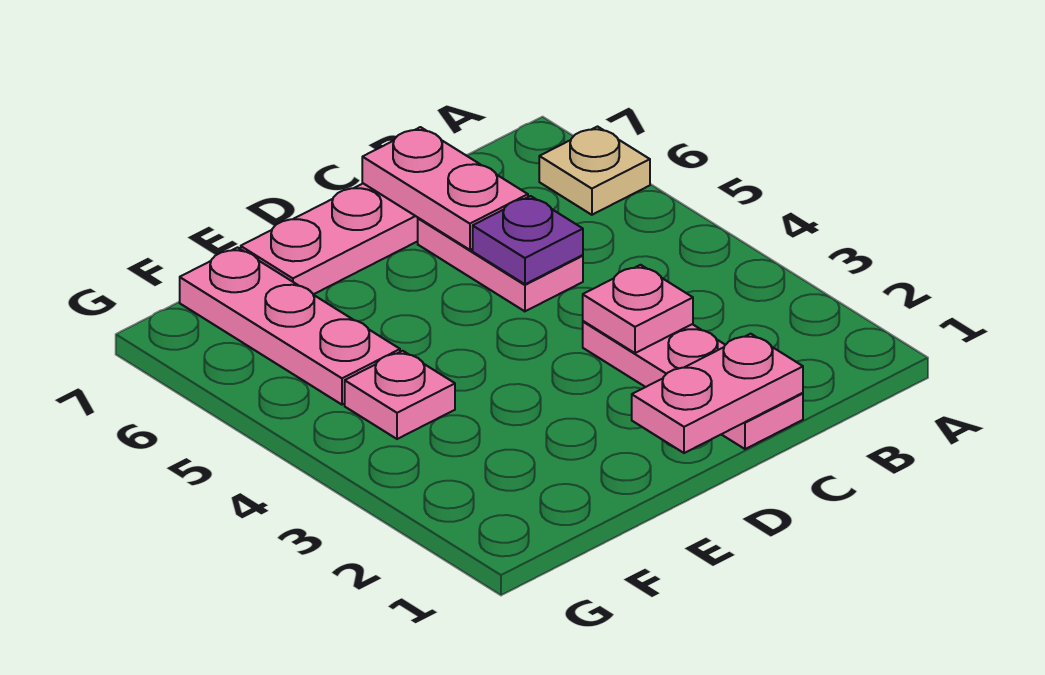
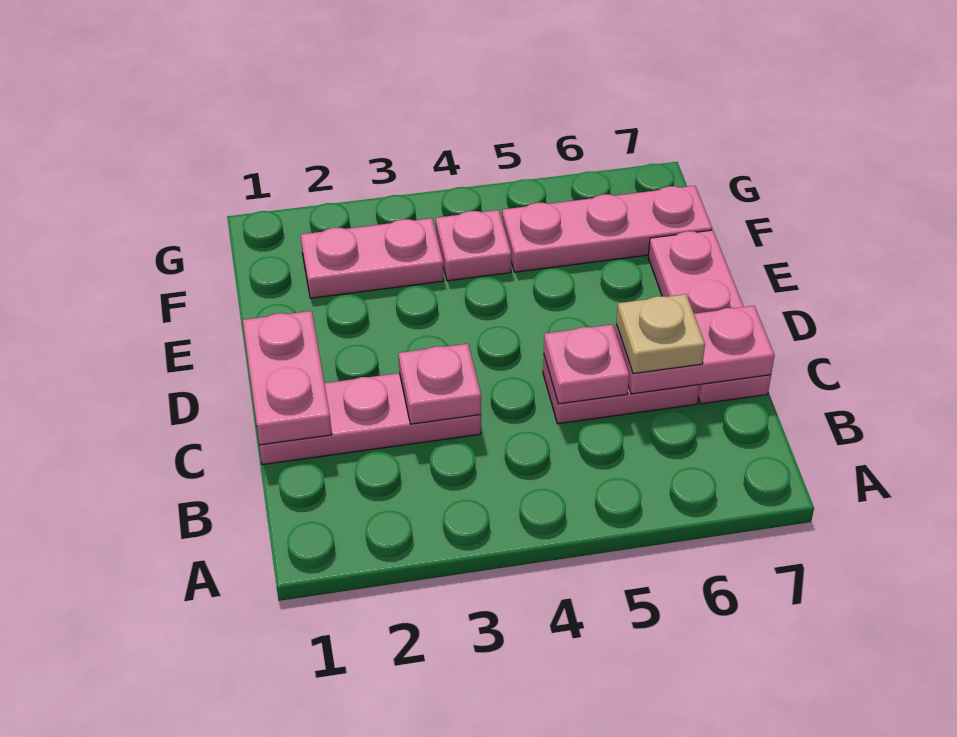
tan plate A6 level 1 -> tan plate C6 level 3
purple plate C5 level 2 -> pink plate C5 level 2
none -> pink plate F2:F3 level 1

